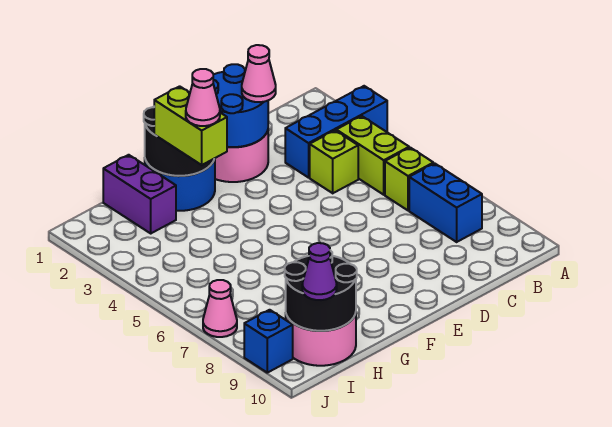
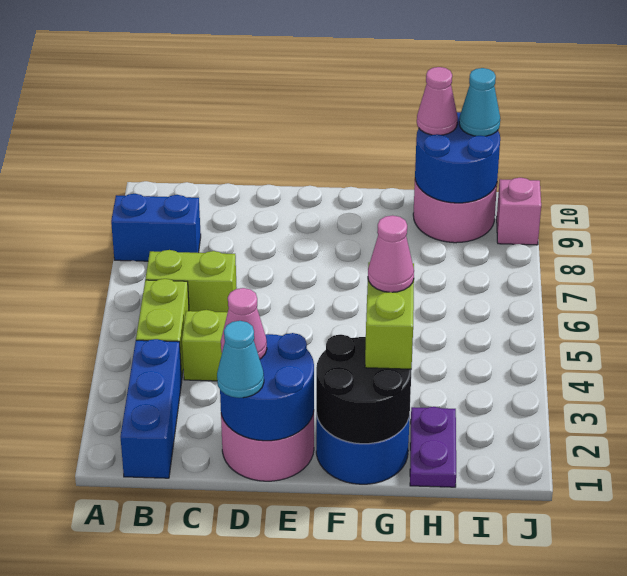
blue brick A3:C3 level 1 -> blue brick B1:B3 level 1
lime brick B6 level 1 -> lime brick B6:C6 level 1
blue brick B7:B8 level 1 -> blue brick A8:B8 level 1
none -> cyan cone D1 level 3
purple brick H1:H2 level 1 -> purple plate H1:H2 level 1
black round brick H9:I10 level 2 -> blue round brick H9:I10 level 2
purple cone I10 level 3 -> cyan cone I10 level 3
pink cone J7 level 1 -> pink cone H10 level 3
blue brick J9 level 1 -> pink brick J9 level 1

